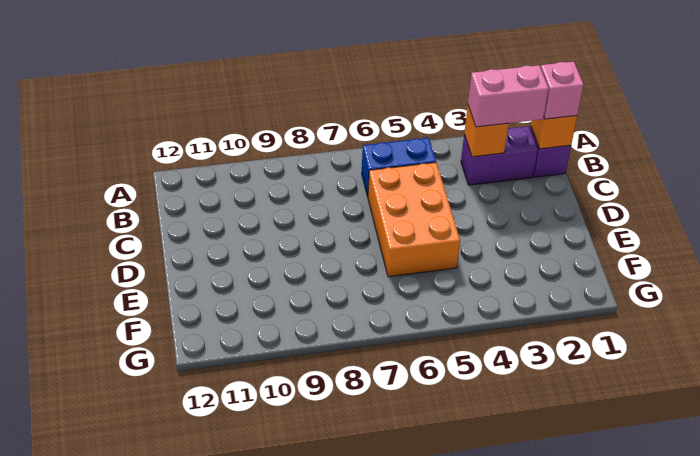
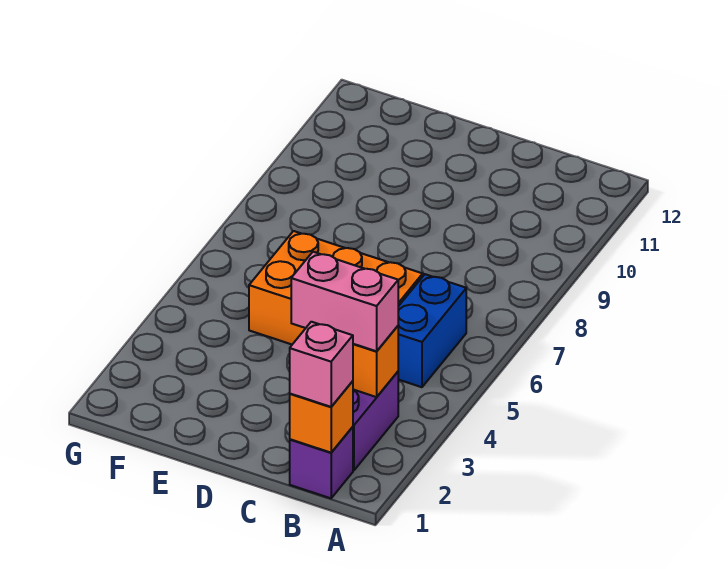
pink brick B2:B3 level 3 -> pink brick B3:C3 level 3

